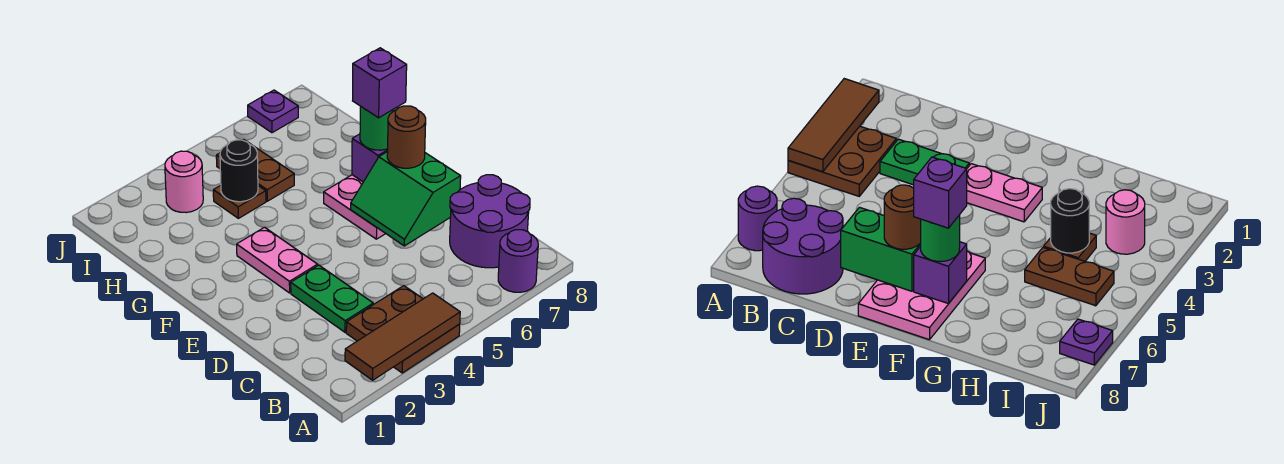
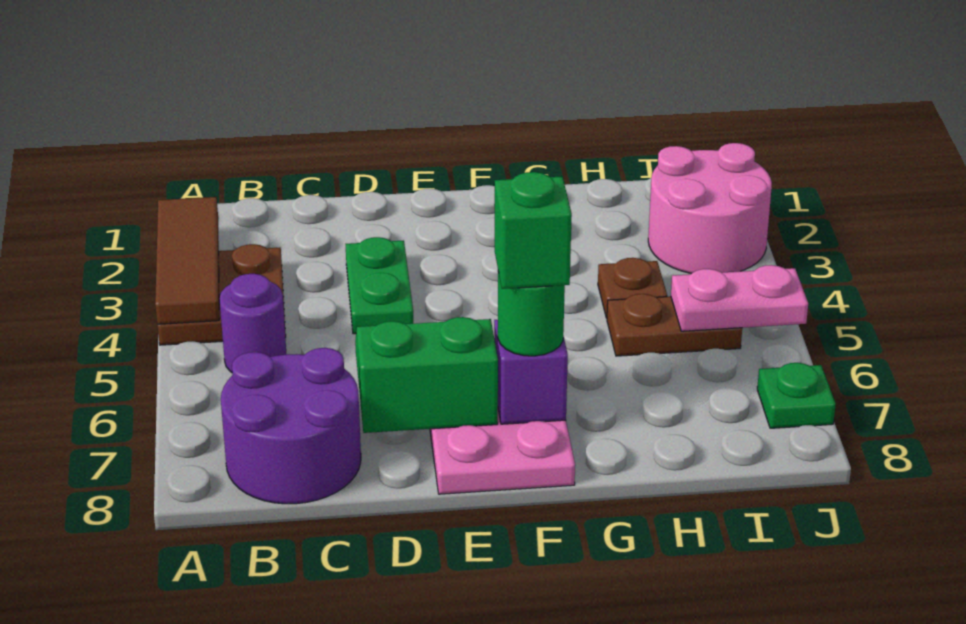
purple round brick A7 level 1 -> purple round brick B5 level 1
green plate C3:D3 level 1 -> green plate D3:D4 level 1
pink plate E3:F3 level 1 -> pink plate I5:J5 level 2
brown round brick E7 level 3 -> none
purple brick F7 level 4 -> green brick F7 level 4
black round brick H4 level 2 -> none
pink round brick I3 level 1 -> pink round brick I2:J3 level 1
purple plate J7 level 1 -> green plate J7 level 1

